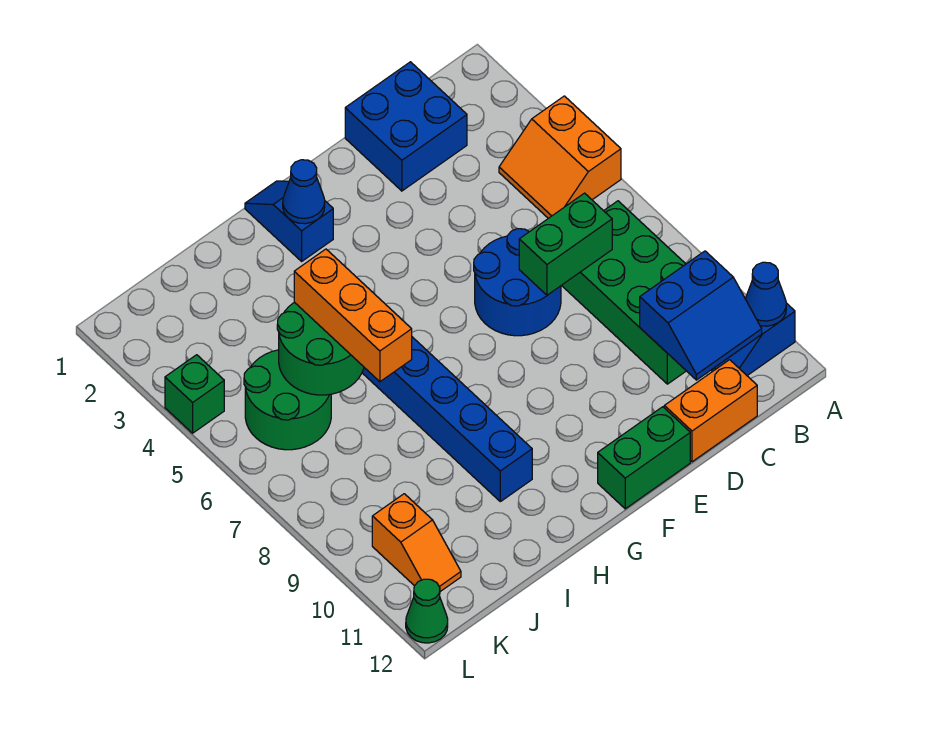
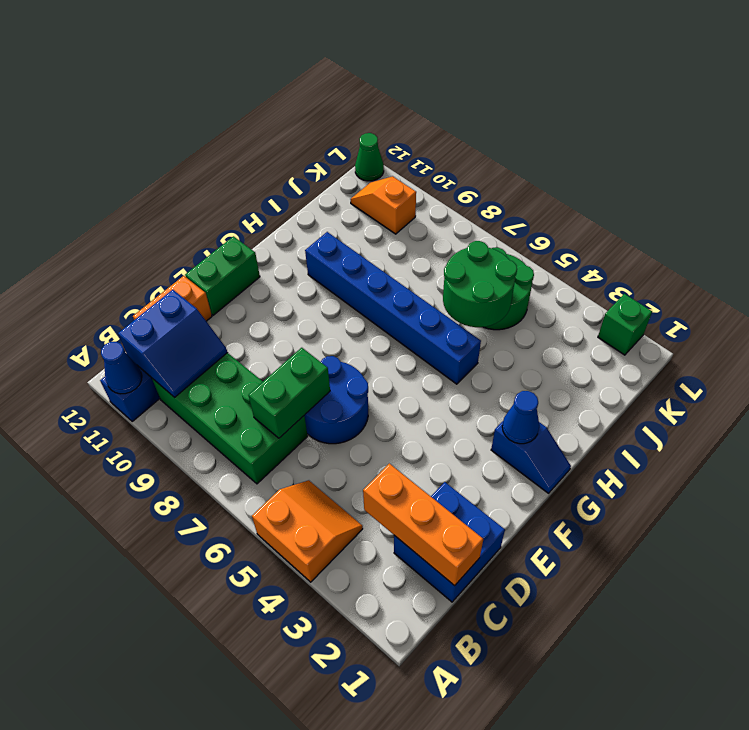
blue slope B10:C11 level 2 top 10 -> blue slope B10:C11 level 2 top 11
orange brick I5:I7 level 3 -> orange brick C1:C3 level 2
green brick L4 level 1 -> green brick L2 level 1

